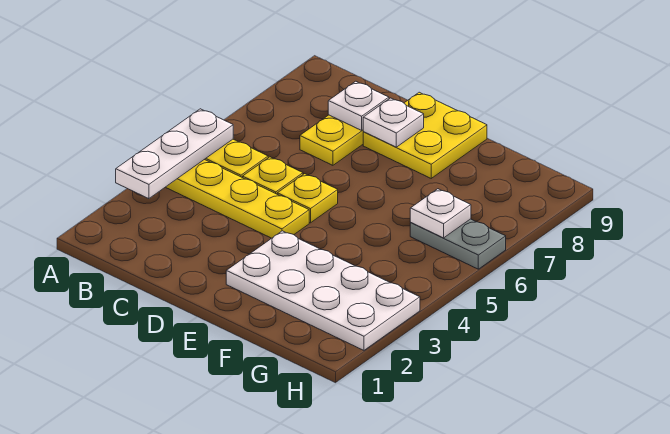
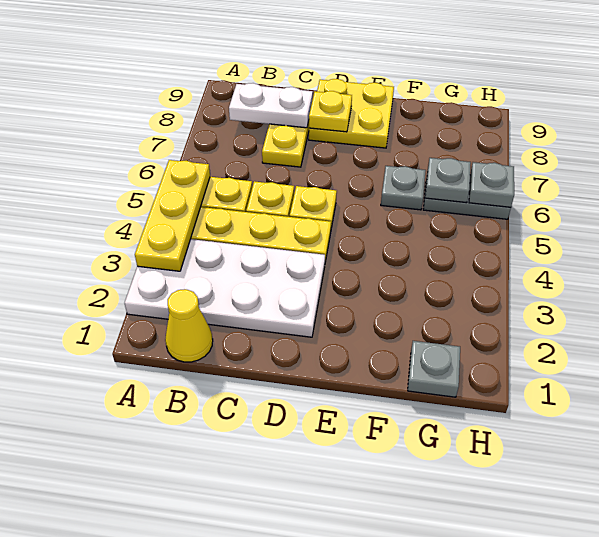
white plate A3:A5 level 2 -> yellow plate A3:A5 level 2
none -> yellow cone B1 level 1
white plate C8 level 2 -> white plate B8:C8 level 2
white plate D8 level 2 -> yellow plate D8 level 2
white plate E2:H3 level 1 -> white plate A2:D3 level 1
none -> grey plate F6 level 1
none -> grey plate G1 level 1
white plate G6 level 2 -> grey plate G6 level 2
none -> grey plate H6 level 2

